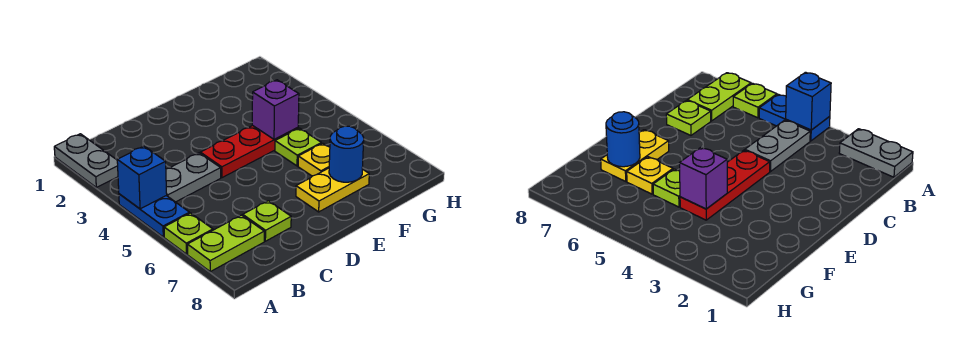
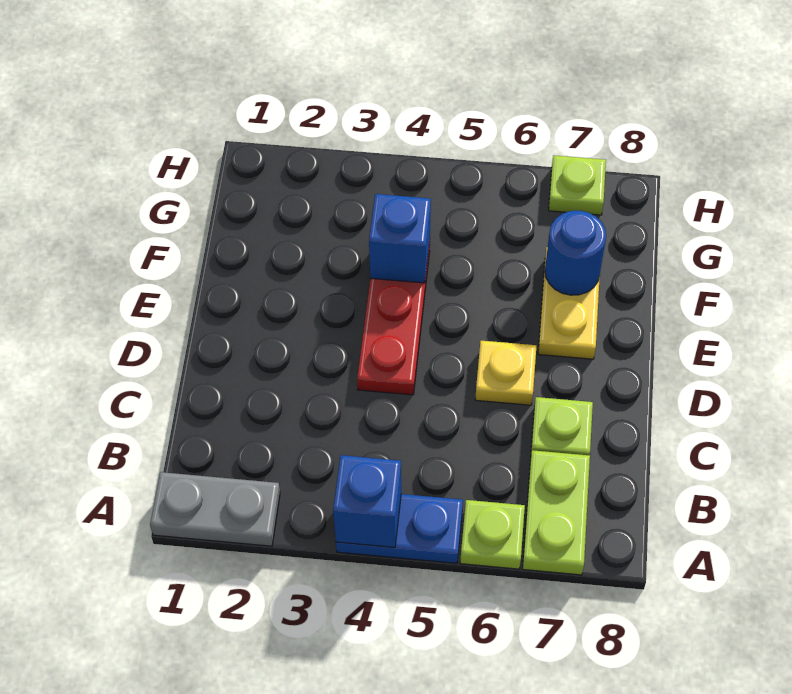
grey plate B4:C4 level 1 -> none
purple brick F4 level 2 -> blue brick F4 level 2
lime plate F5 level 1 -> lime plate H7 level 1
yellow plate F6 level 1 -> yellow plate D6 level 1

